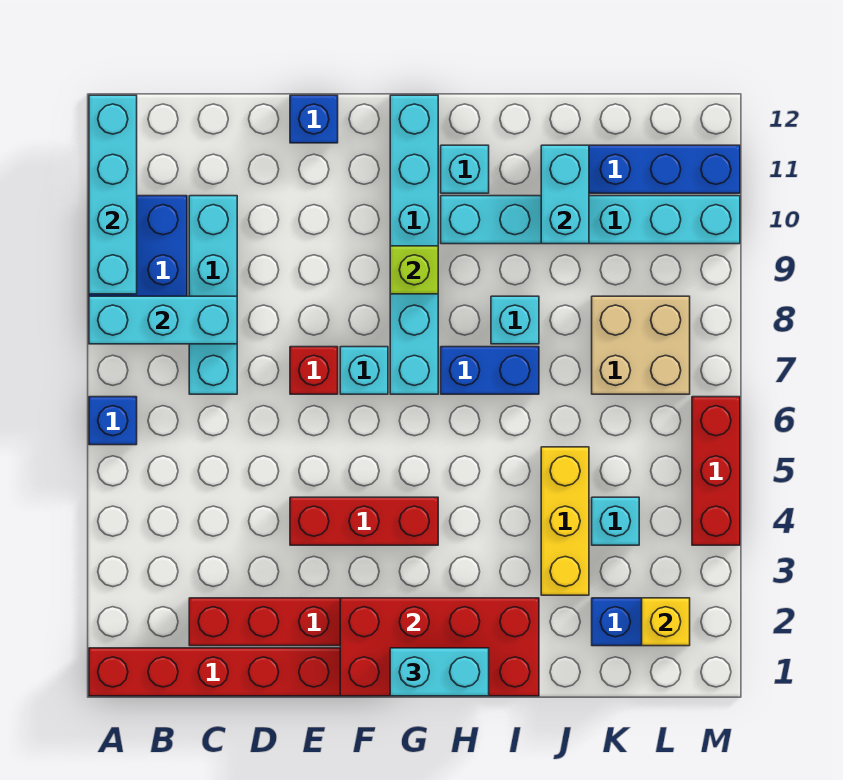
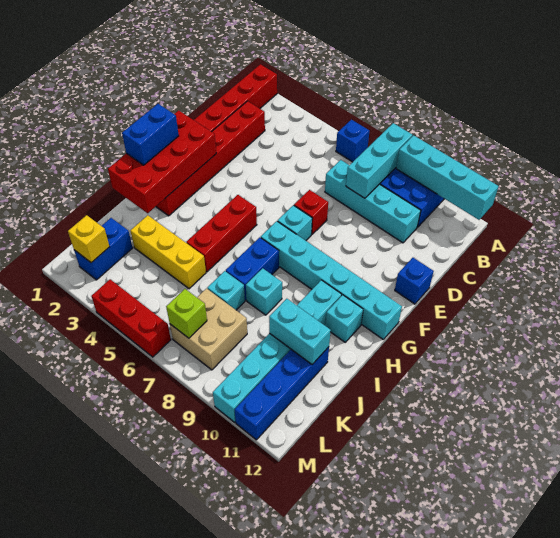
red brick E4:G4 level 1 -> red brick G5:I5 level 1
cyan brick G1:H1 level 3 -> blue brick G1:H1 level 3
lime brick G9 level 2 -> lime brick L7 level 2
cyan brick K4 level 1 -> cyan brick J7 level 1

